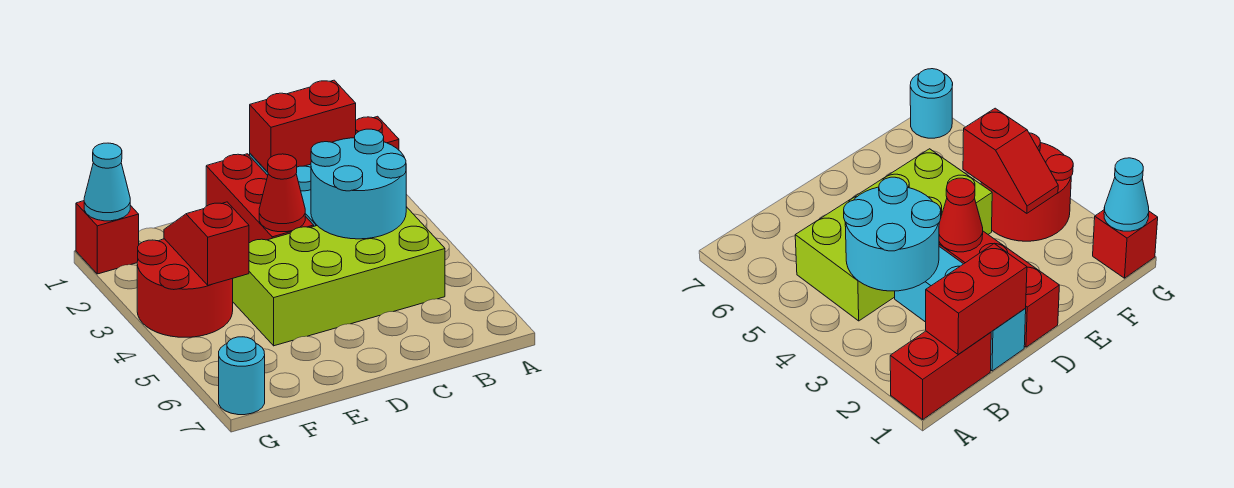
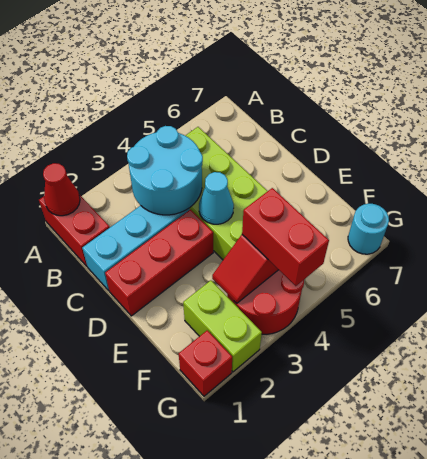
red brick B1:C1 level 2 -> red brick F4:G4 level 3
red cone D3 level 2 -> red cone A1 level 2
none -> lime brick F2:G2 level 1
cyan cone G1 level 2 -> cyan cone D4 level 2

